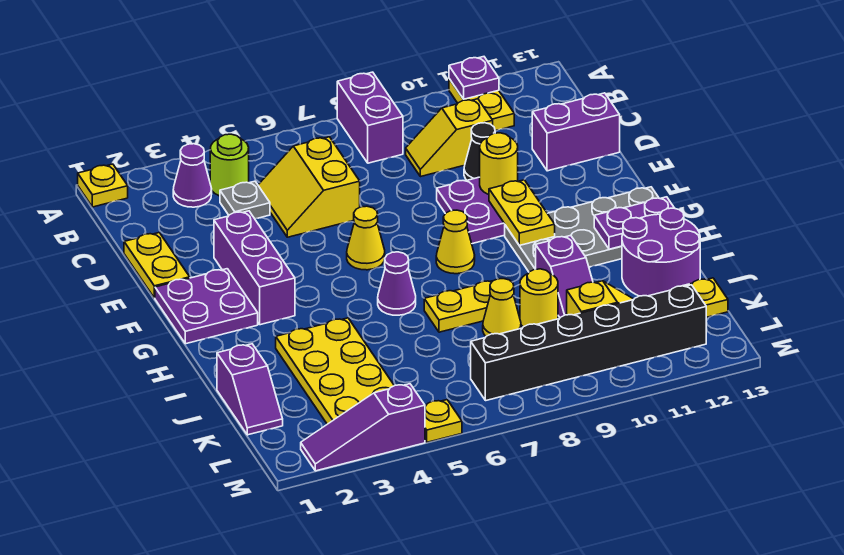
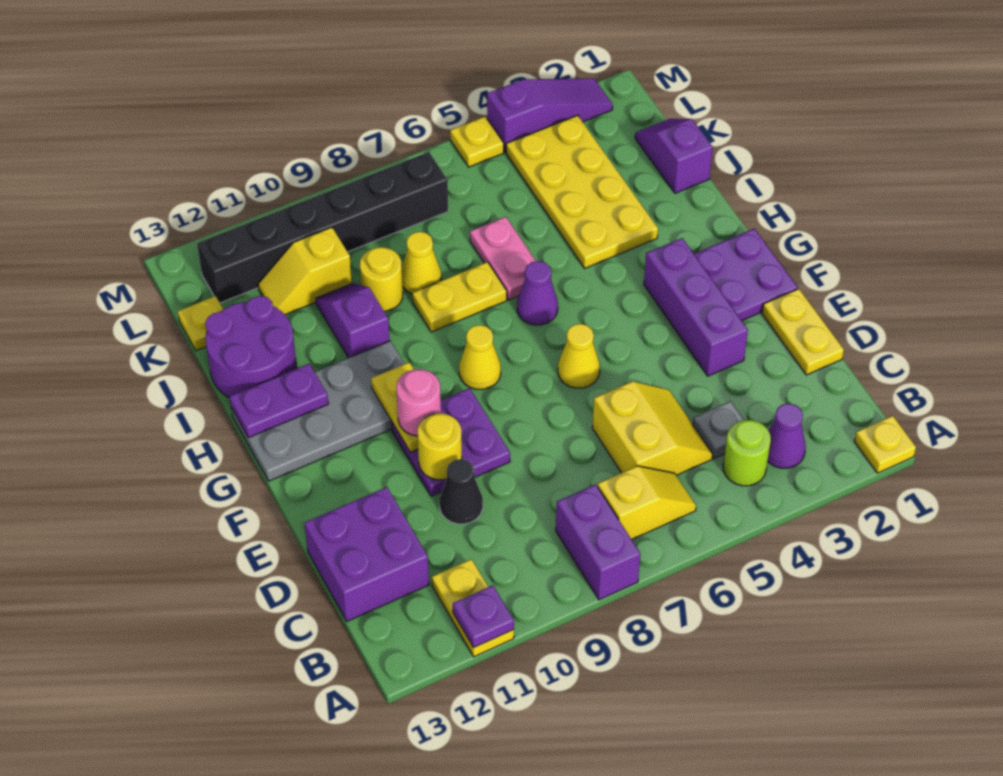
yellow slope C9:C10 level 1 top 10 -> yellow slope B6:B7 level 1 top 7
purple brick D12:D13 level 1 -> purple brick C12:D13 level 1
none -> pink round brick F10 level 3
none -> pink plate I6:J6 level 1

